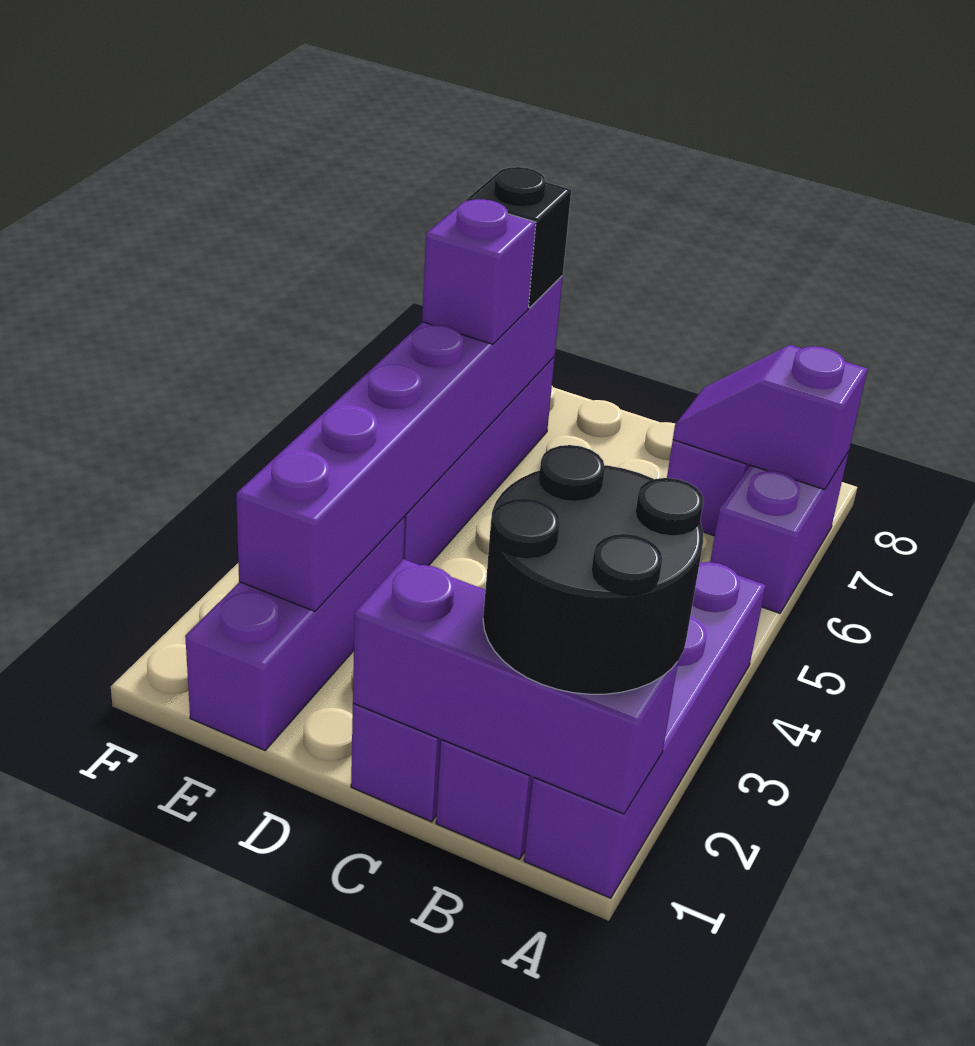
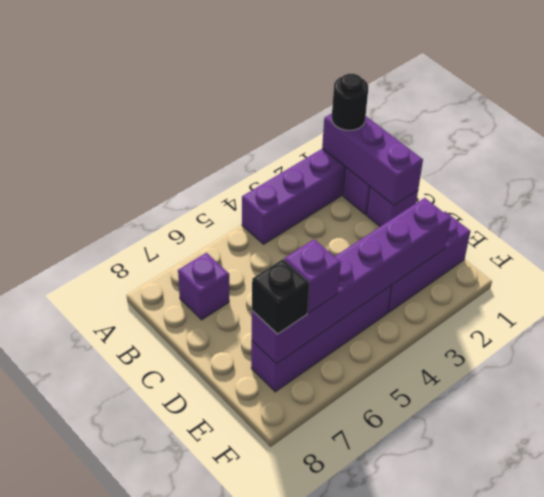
black round brick A1:B2 level 3 -> black round brick A1 level 3
purple brick A6:A7 level 1 -> none
purple slope A7:B7 level 2 top A -> none

